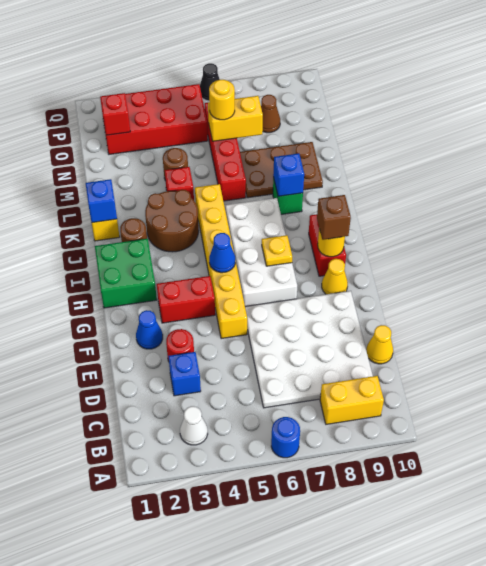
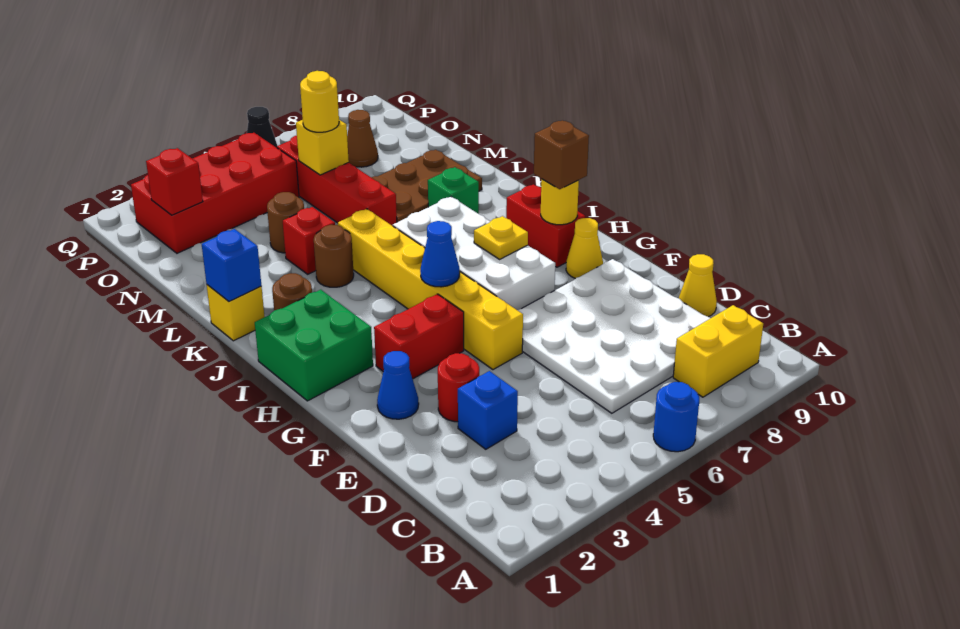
white cone B3 level 1 -> none
brown round brick J3:K4 level 1 -> brown round brick K4 level 1
blue brick K8 level 2 -> none
yellow brick N6:N7 level 2 -> yellow brick N6 level 2

